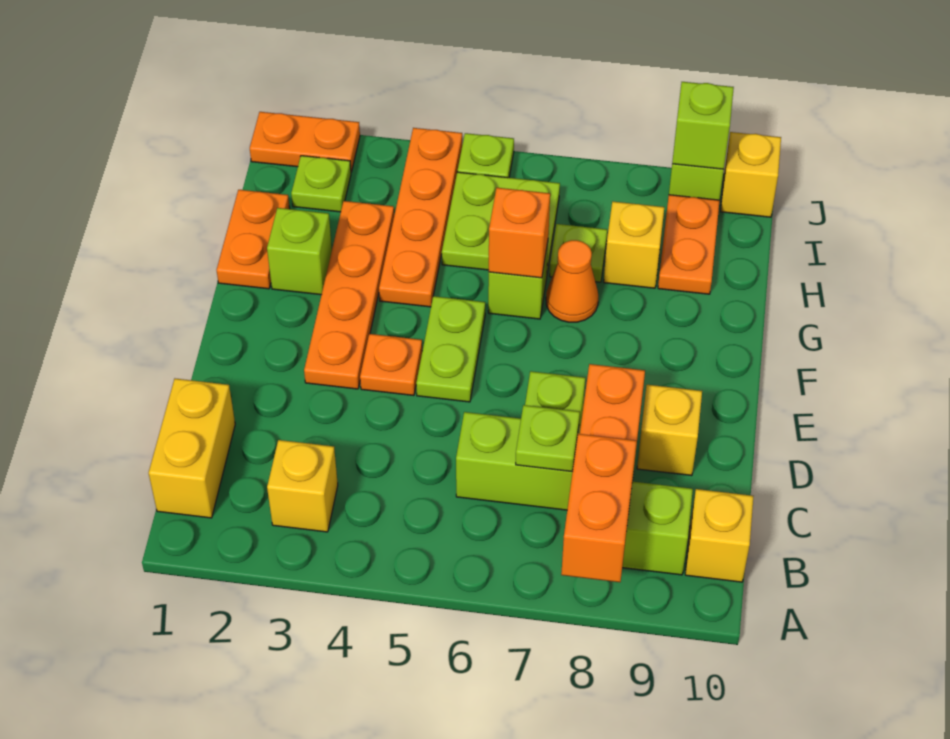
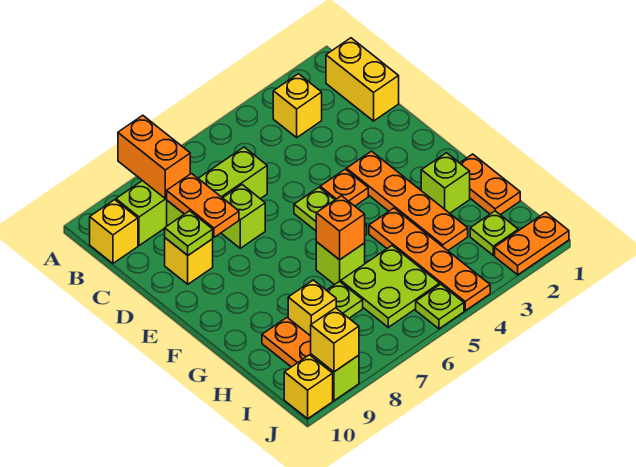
lime plate C7 level 2 -> lime plate D9 level 2
orange cone G7 level 1 -> none
lime brick J9 level 2 -> yellow brick J9 level 2

